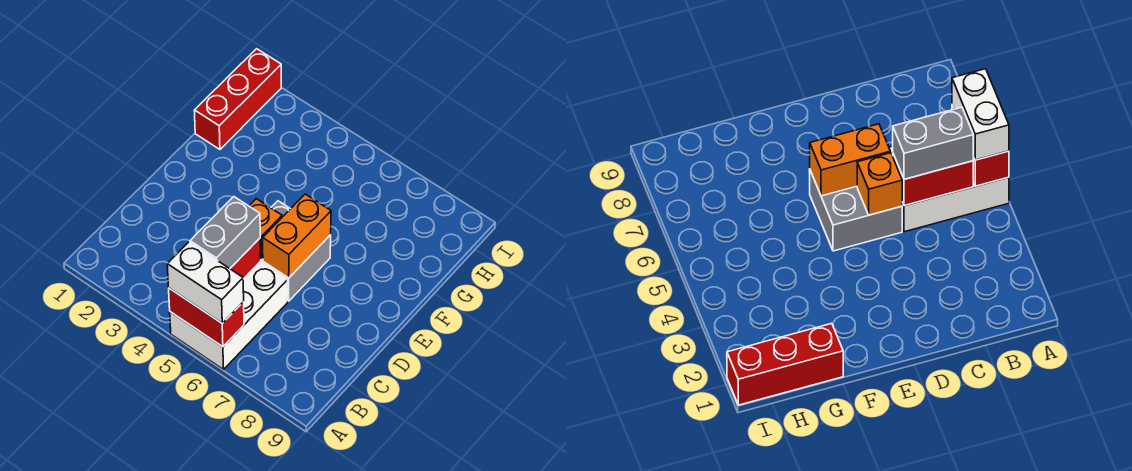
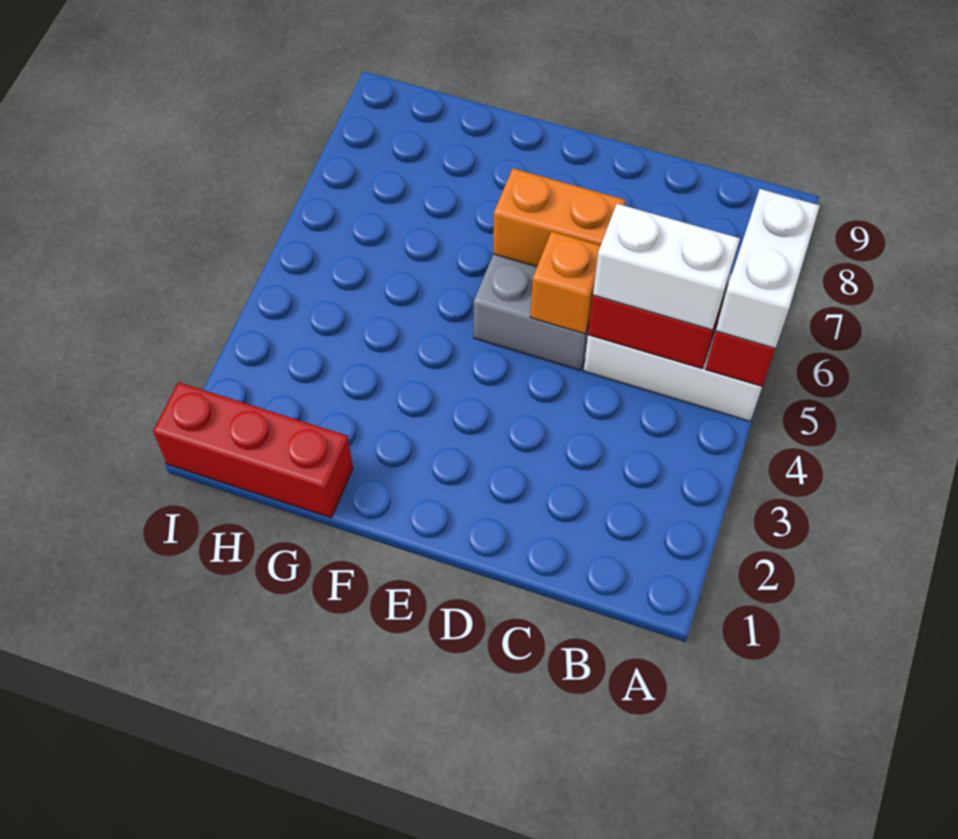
grey brick B5:C5 level 3 -> white brick B5:C5 level 3

